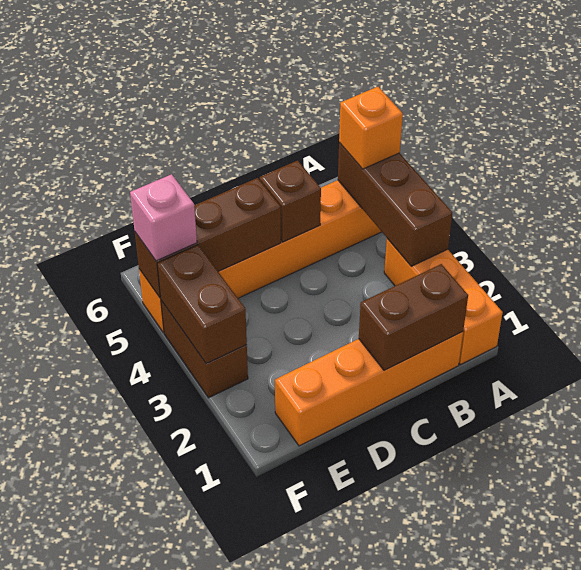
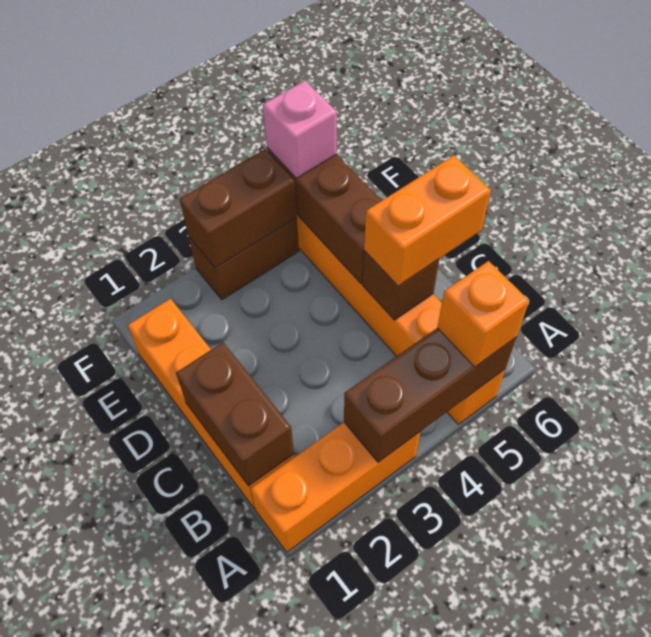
none -> orange brick C5:C6 level 3

